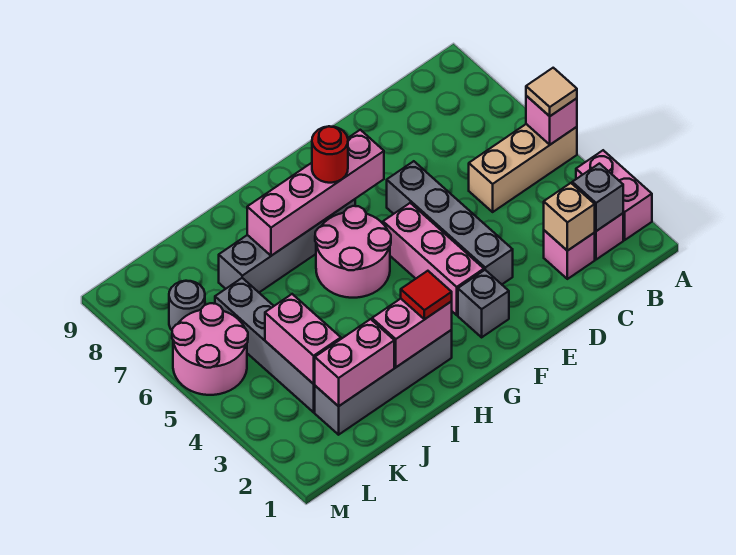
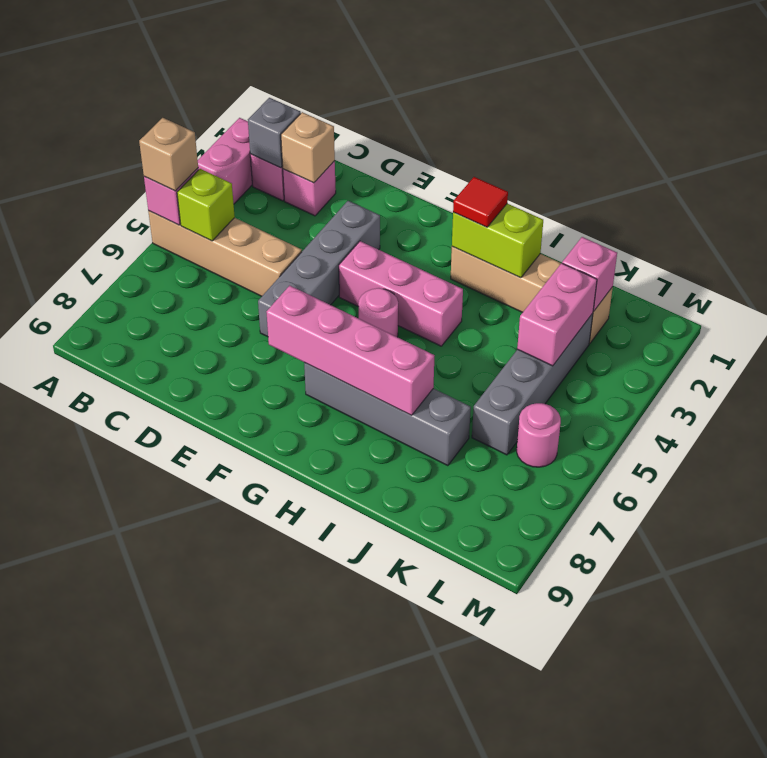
tan brick A5:C5 level 1 -> tan brick A5:D5 level 1
tan tile A5 level 3 -> tan brick A5 level 3
none -> lime brick B5 level 2
grey brick F2 level 1 -> none
pink brick F3:F5 level 1 -> pink brick F4:H4 level 1
pink round brick G5:H6 level 1 -> pink round brick G5 level 1
red round brick G7 level 3 -> none
grey brick H2:K2 level 1 -> tan brick H2:K2 level 1
pink brick H2:I2 level 2 -> lime brick H2:I2 level 2
pink brick J2:K2 level 2 -> pink brick K2 level 2
pink round brick L5:M6 level 1 -> pink round brick L6 level 1
grey round brick L7 level 1 -> none

